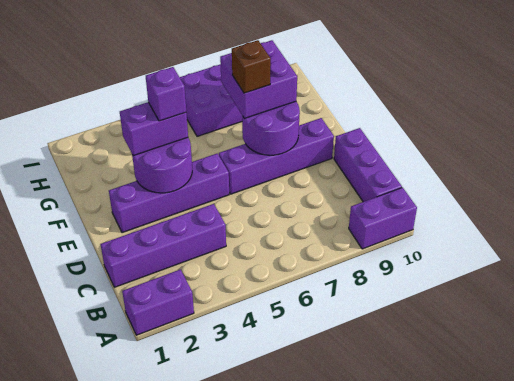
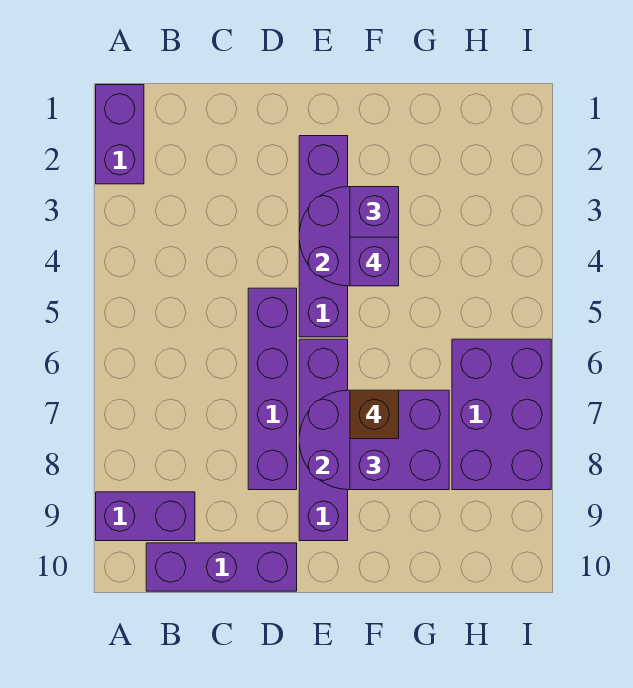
purple brick A9:A10 level 1 -> purple brick A9:B9 level 1
purple brick C1:C4 level 1 -> purple brick D5:D8 level 1

